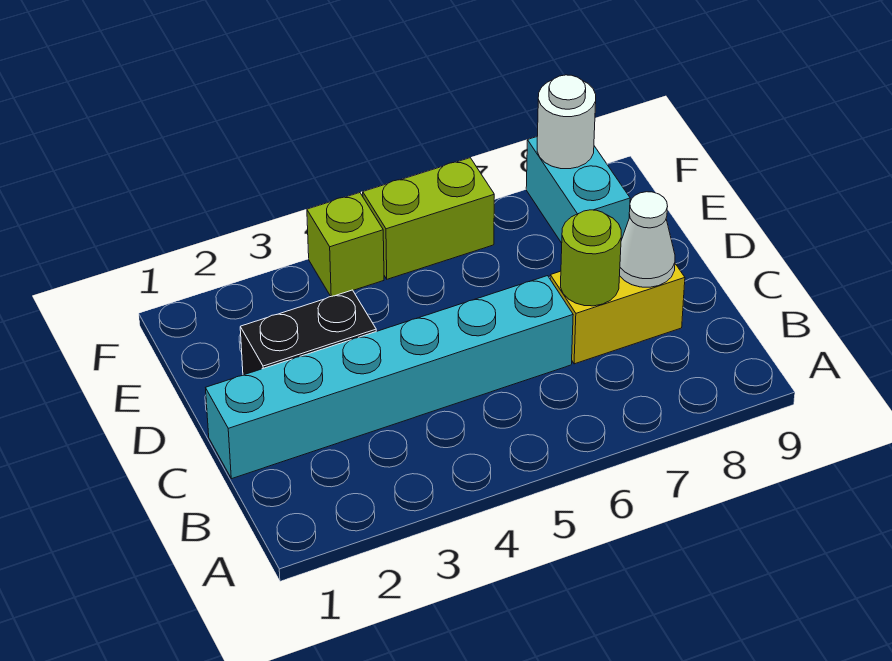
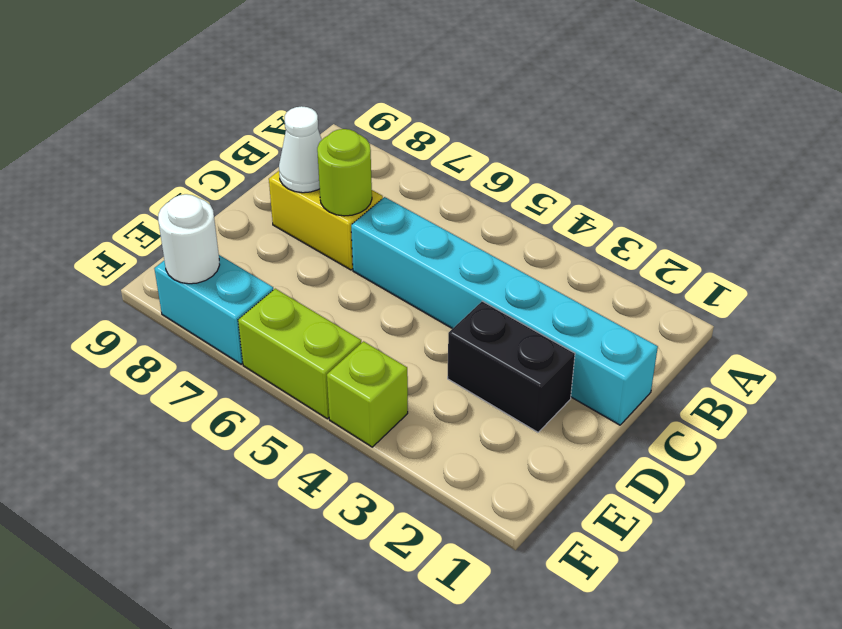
cyan brick E8:F8 level 1 -> cyan brick F7:F8 level 1

